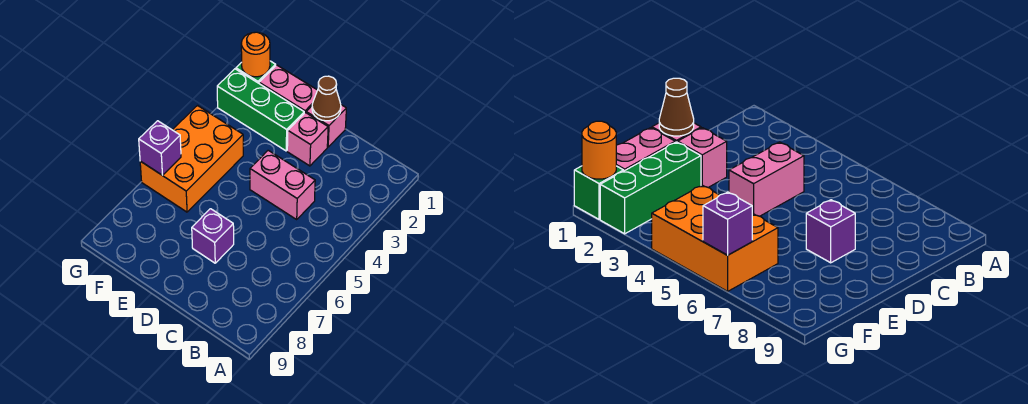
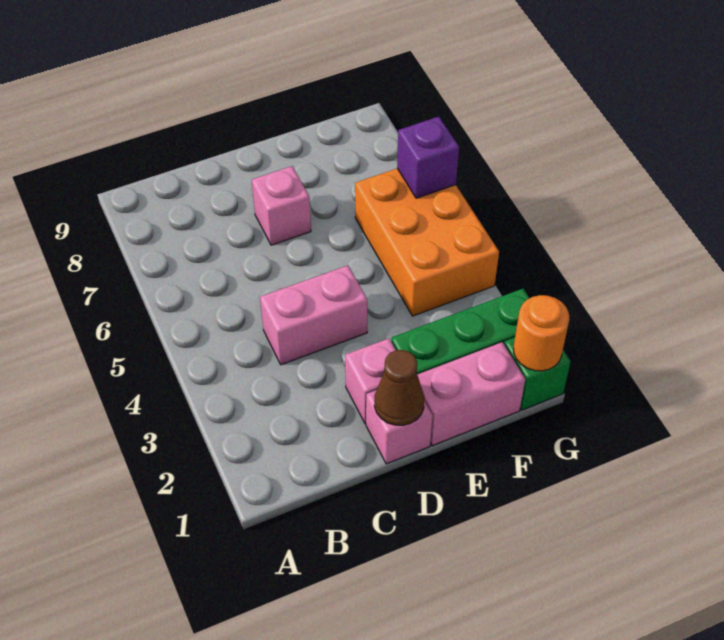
purple brick D7 level 1 -> pink brick D7 level 1

